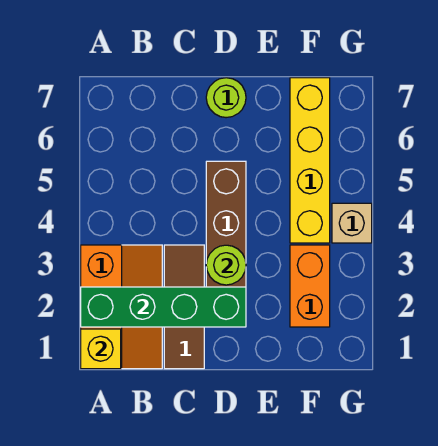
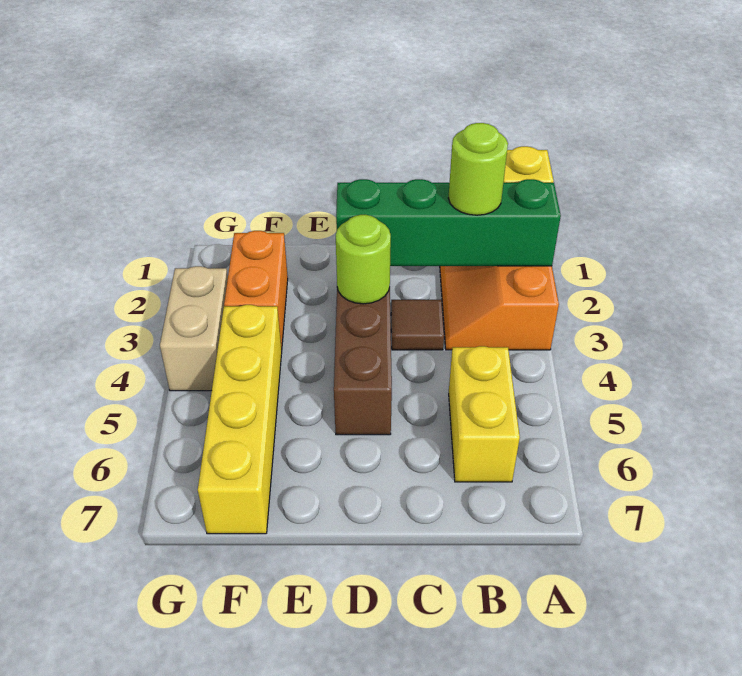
none -> yellow brick B5:B6 level 1
brown tile C1:C3 level 1 -> brown tile C3 level 1
lime round brick D7 level 1 -> lime round brick B2 level 3
tan brick G4 level 1 -> tan brick G3:G4 level 1

